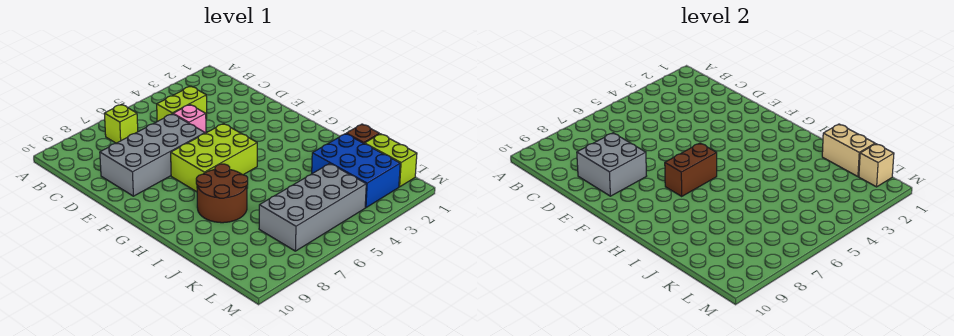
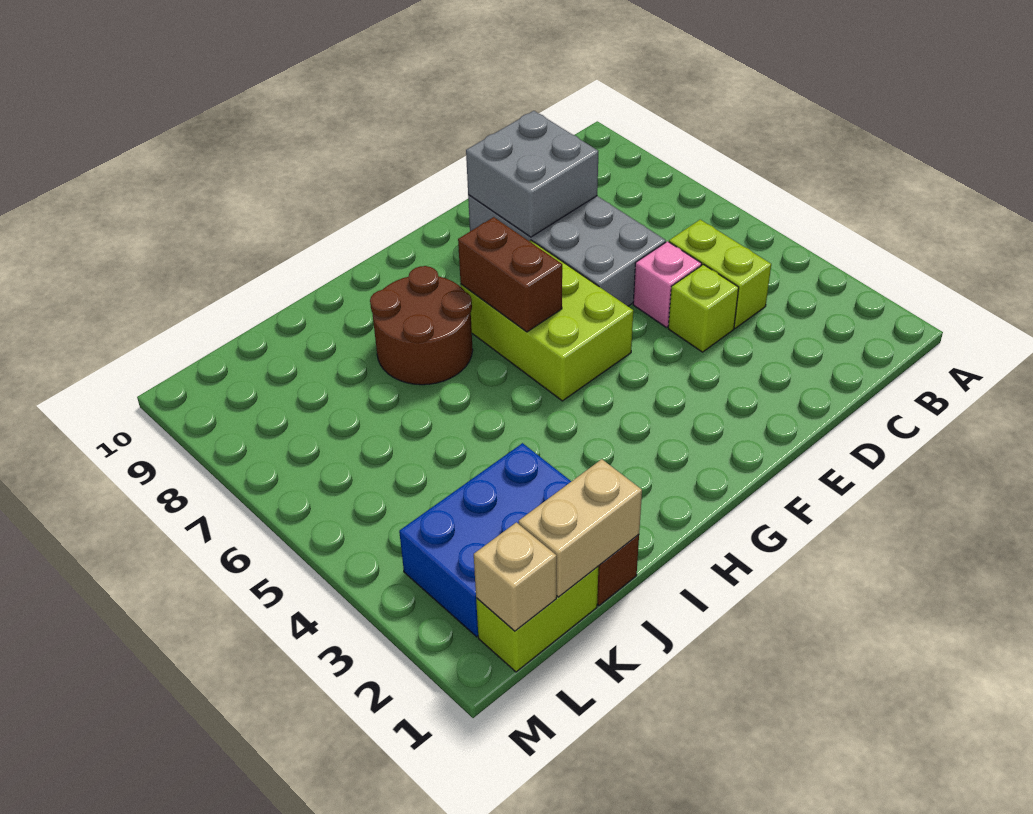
lime brick B7 level 1 -> lime brick D4 level 1
grey brick K4:L7 level 1 -> none

